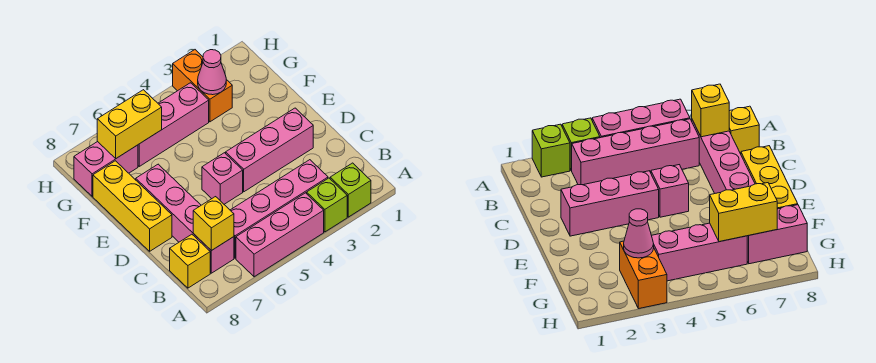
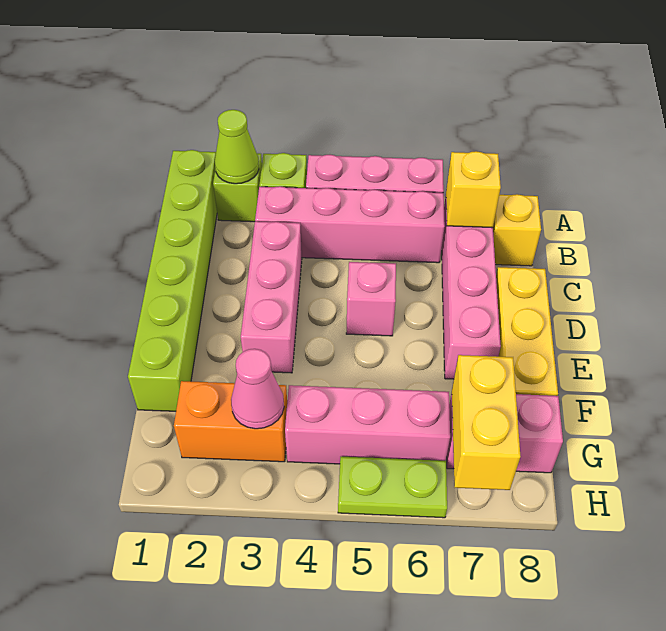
none -> lime brick A1:F1 level 1
none -> lime cone A2 level 2
pink brick D2:D4 level 1 -> pink brick C3:E3 level 1
orange brick G3:H3 level 1 -> orange brick G2:G3 level 1
yellow brick G6:G7 level 2 -> yellow brick G7:H7 level 2
none -> lime plate H5:H6 level 1

